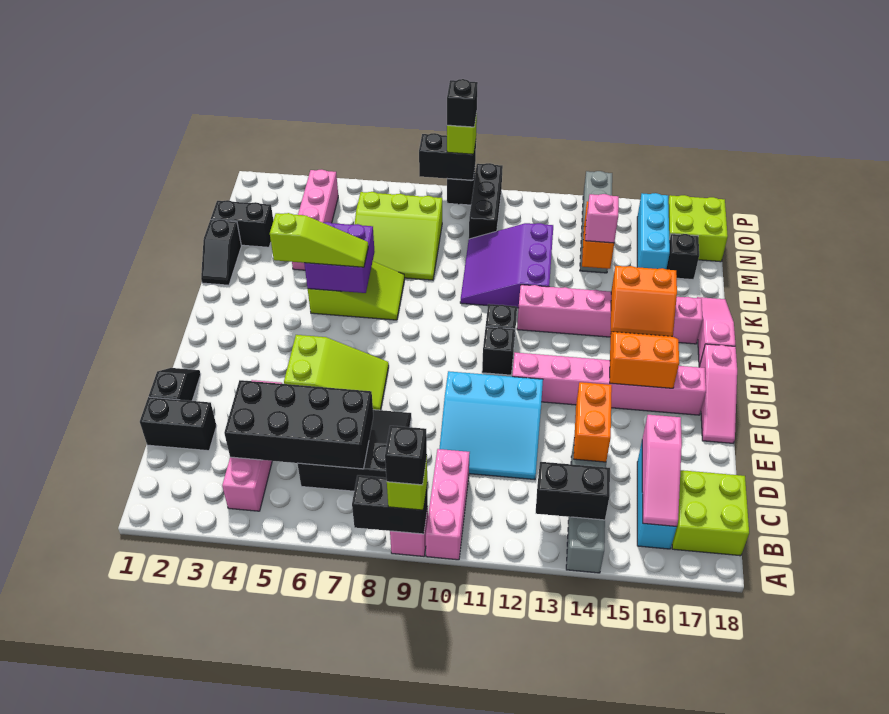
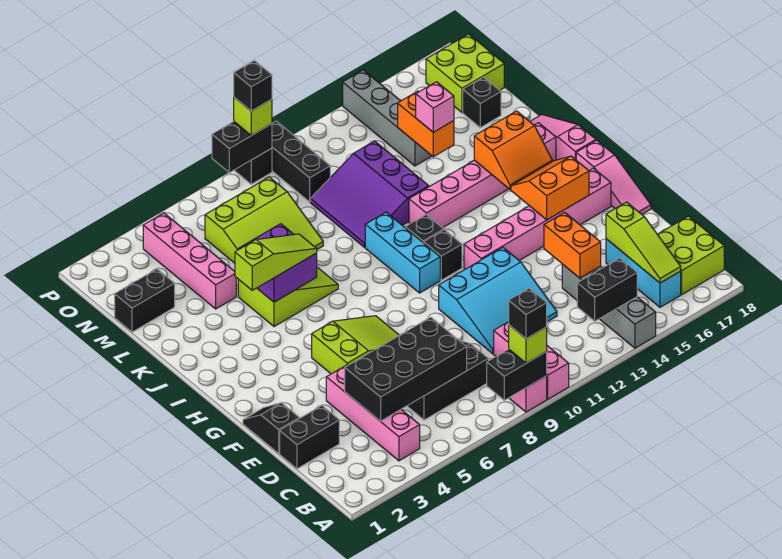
pink slope B16:D16 level 2 top D -> lime slope B16:D16 level 2 top D
black slope K1:L1 level 1 top L -> none
cyan brick M16:O16 level 1 -> cyan brick H10:J10 level 1

